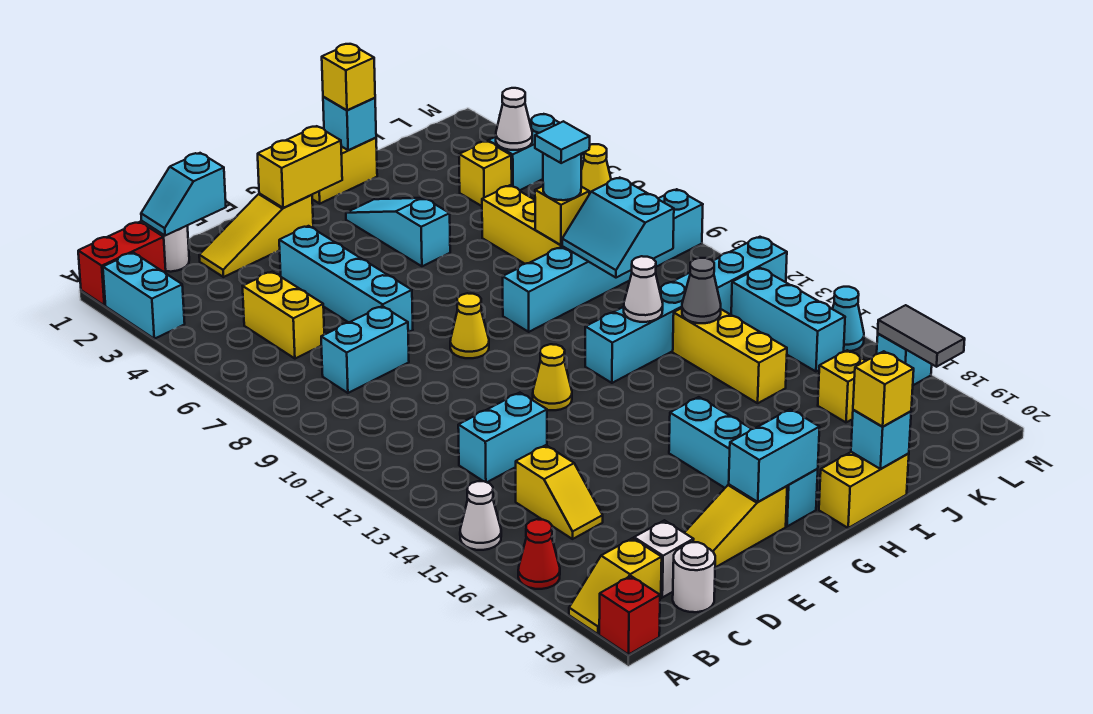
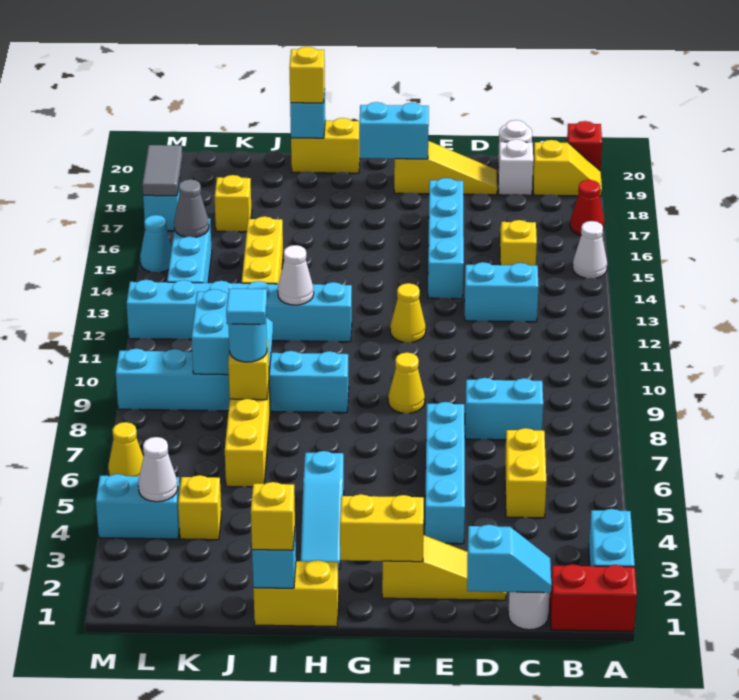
cyan brick G16:G19 level 1 -> cyan brick E14:E17 level 1
grey cone J13 level 2 -> grey cone L15 level 2

